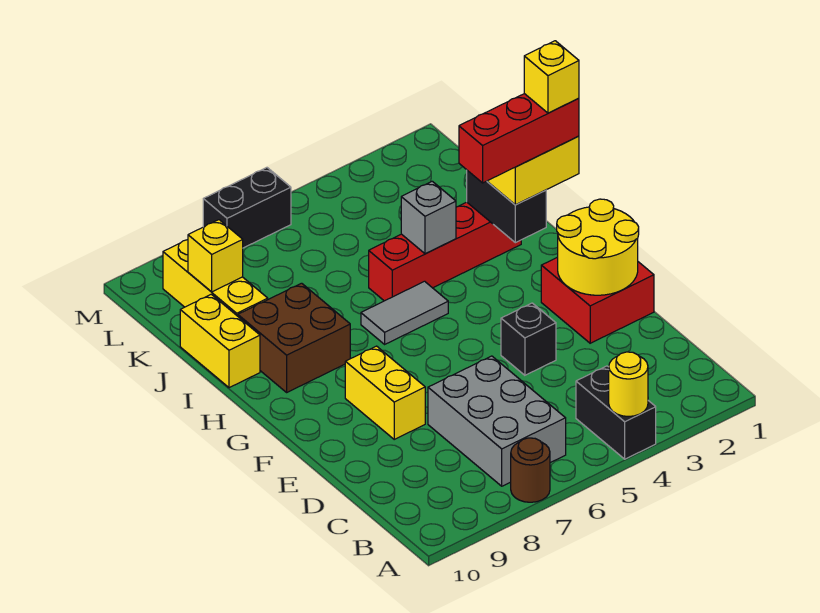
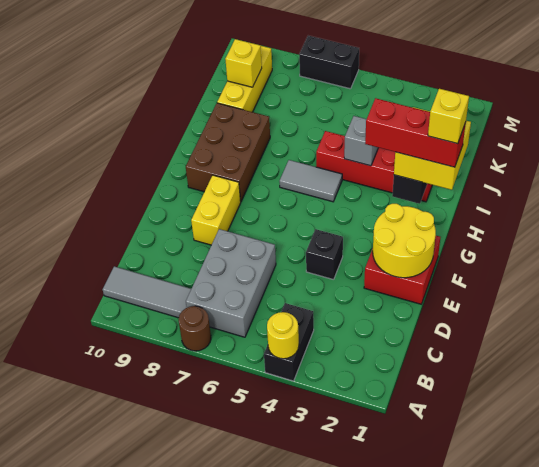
none -> grey tile B8:B10 level 1
brown brick H8:I9 level 1 -> brown brick G8:I9 level 1
yellow brick I10:J10 level 1 -> none

